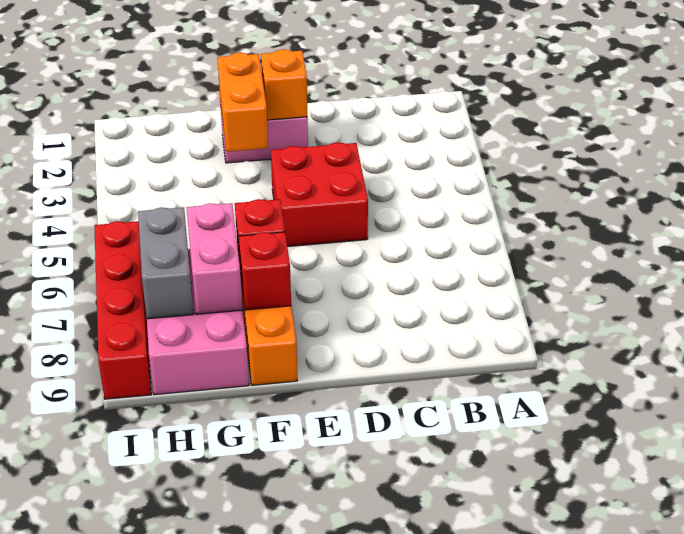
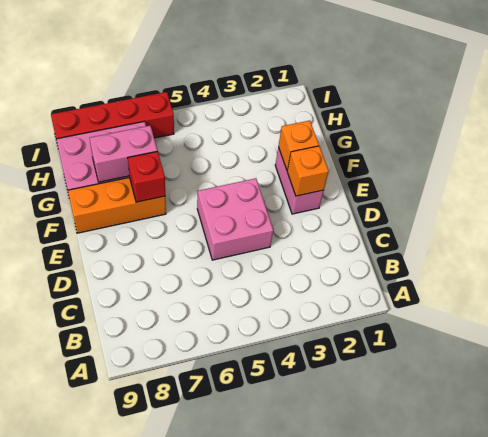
red brick D4:E5 level 1 -> pink brick D4:E5 level 1
orange brick F2:F3 level 2 -> orange brick F2 level 2
red brick F8 level 2 -> none
grey brick H7:H8 level 2 -> none

